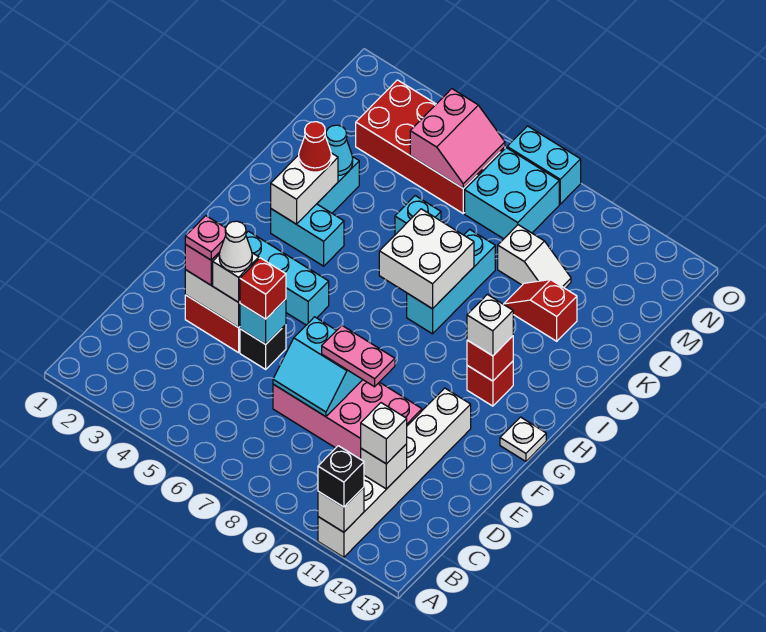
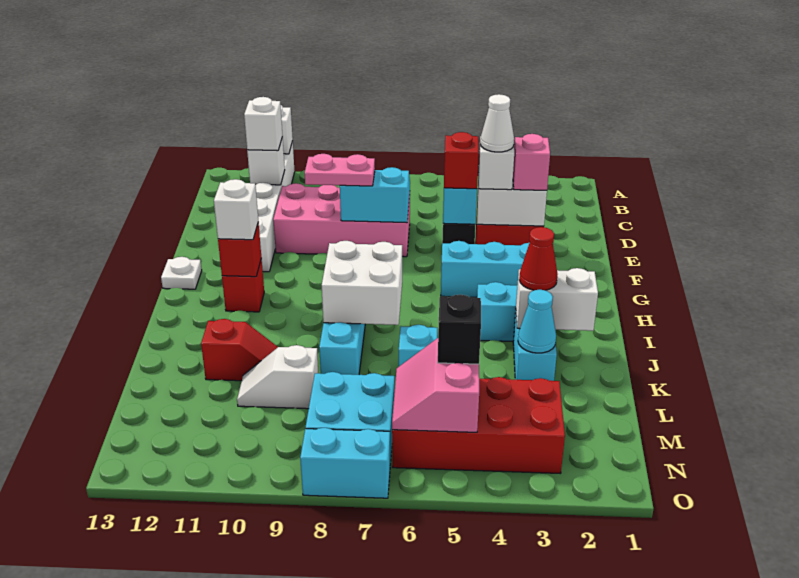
black brick A11 level 3 -> black brick M5 level 3
pink plate E3 level 4 -> none
white brick I3:J3 level 2 -> white brick J2:J3 level 2

